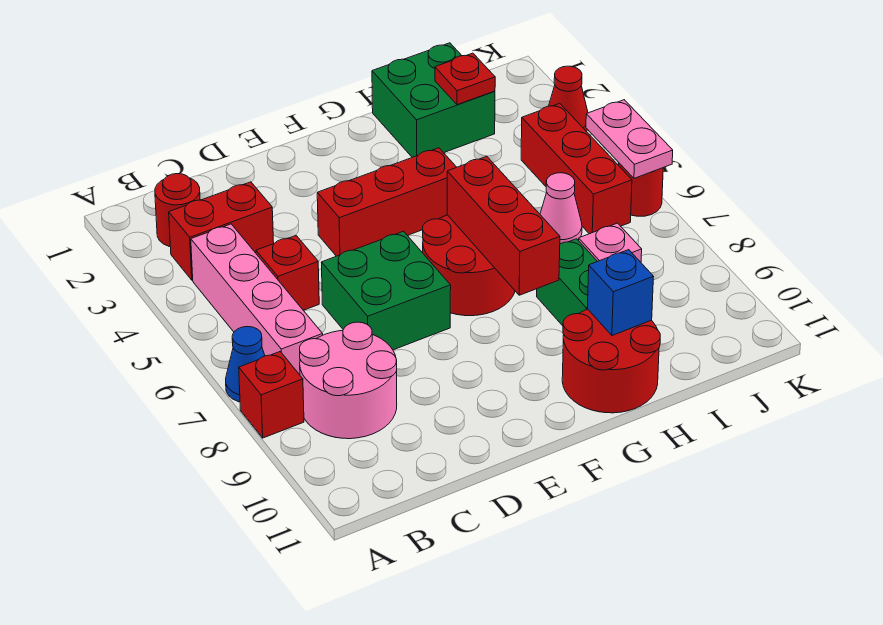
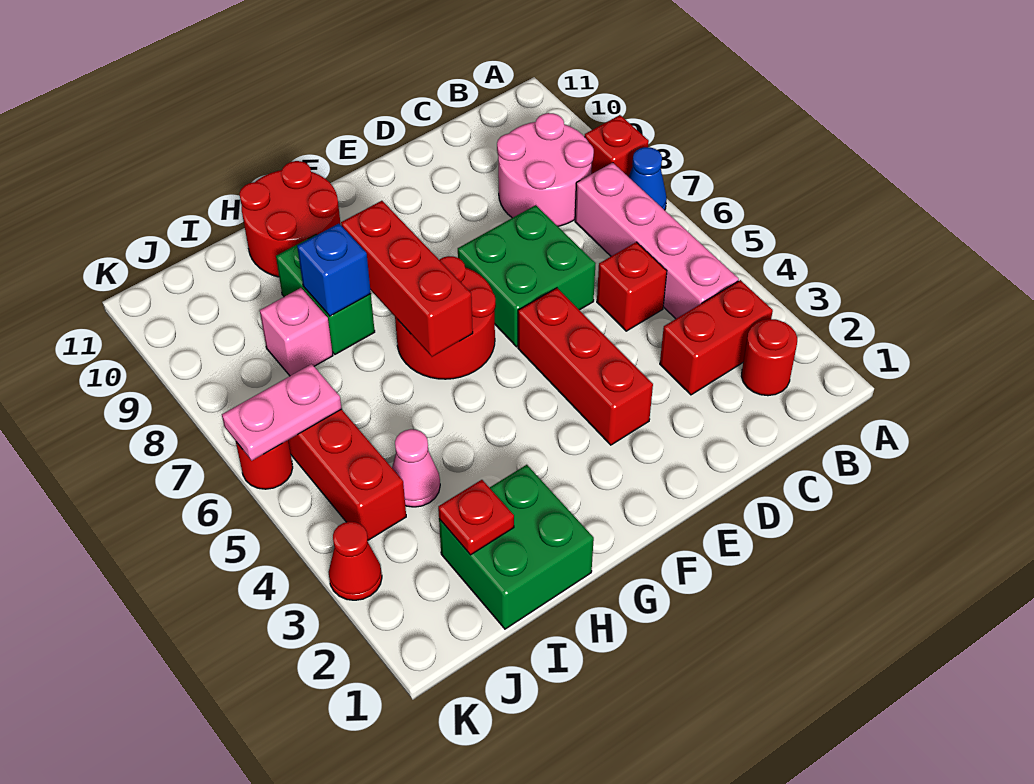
red brick E4:G4 level 1 -> red brick E3:E5 level 1
blue brick H10 level 2 -> blue brick H8 level 2
pink cone I6 level 1 -> pink cone I4 level 1
pink plate K5:K6 level 2 -> pink plate J6:K6 level 2

